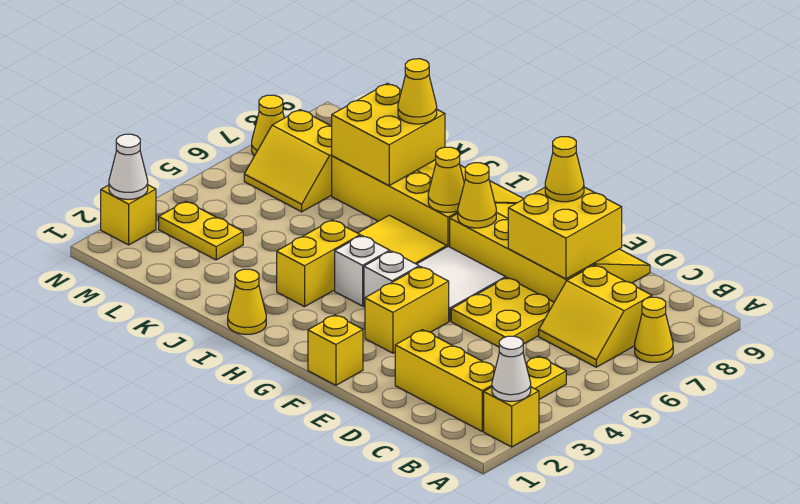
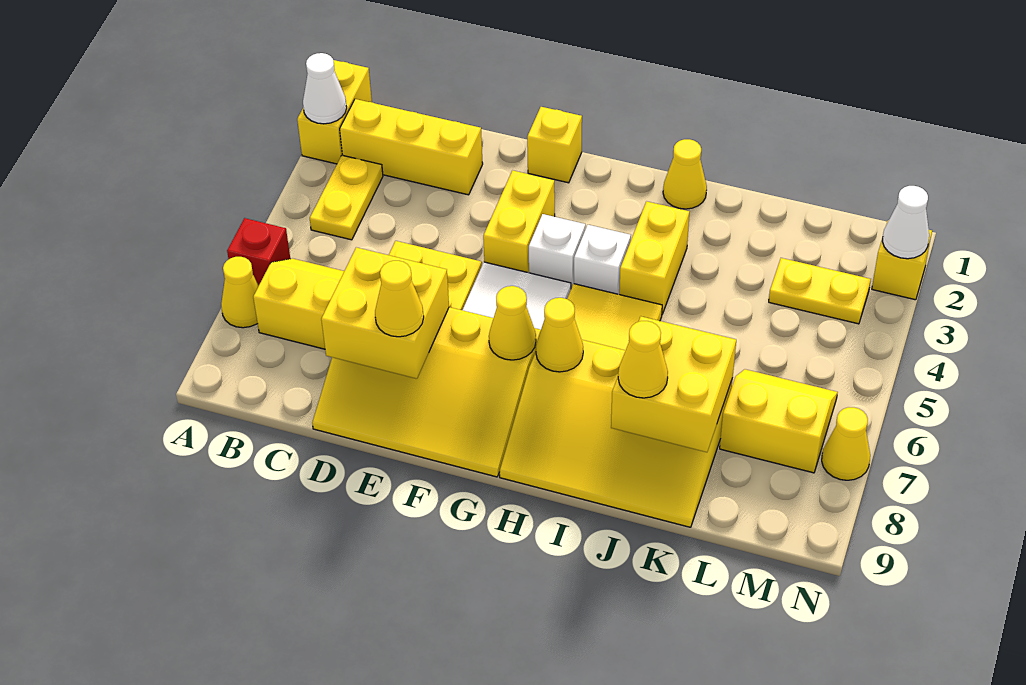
yellow brick A2 level 1 -> yellow brick A1:A2 level 1
none -> red brick A6 level 1

